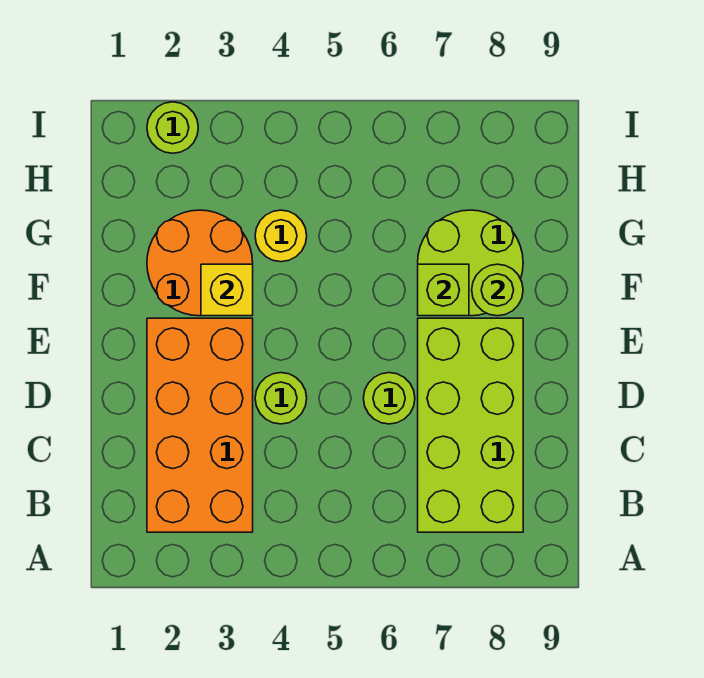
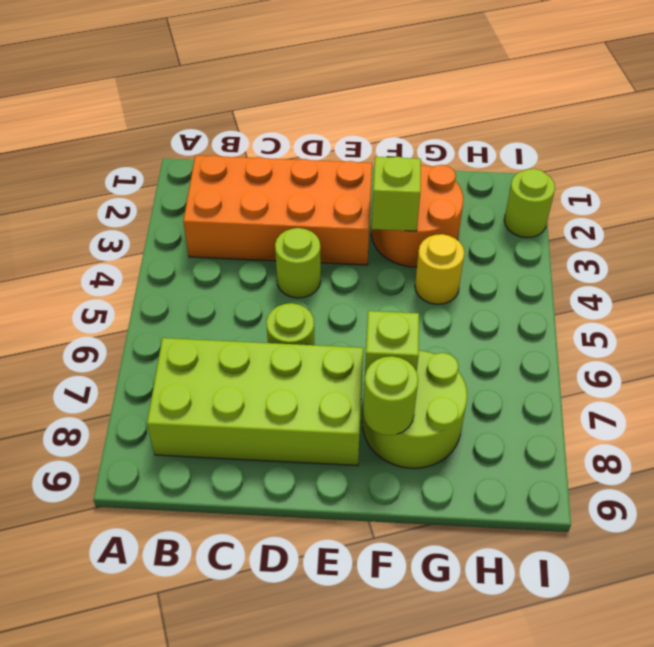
yellow brick F3 level 2 -> lime brick F3 level 2

